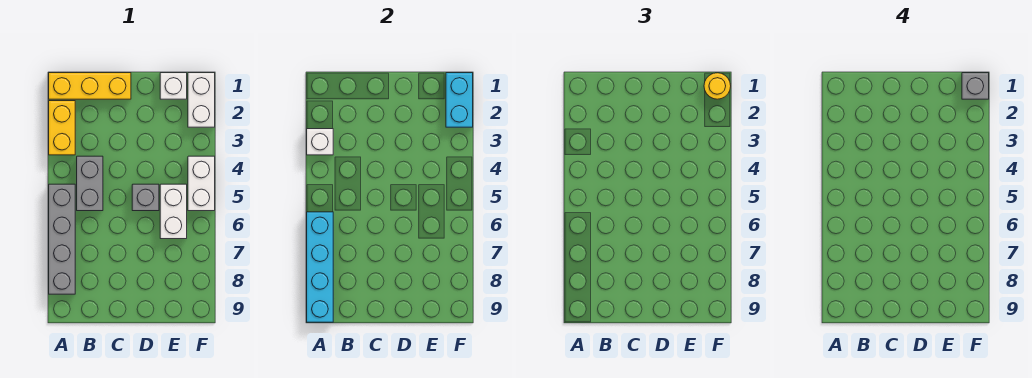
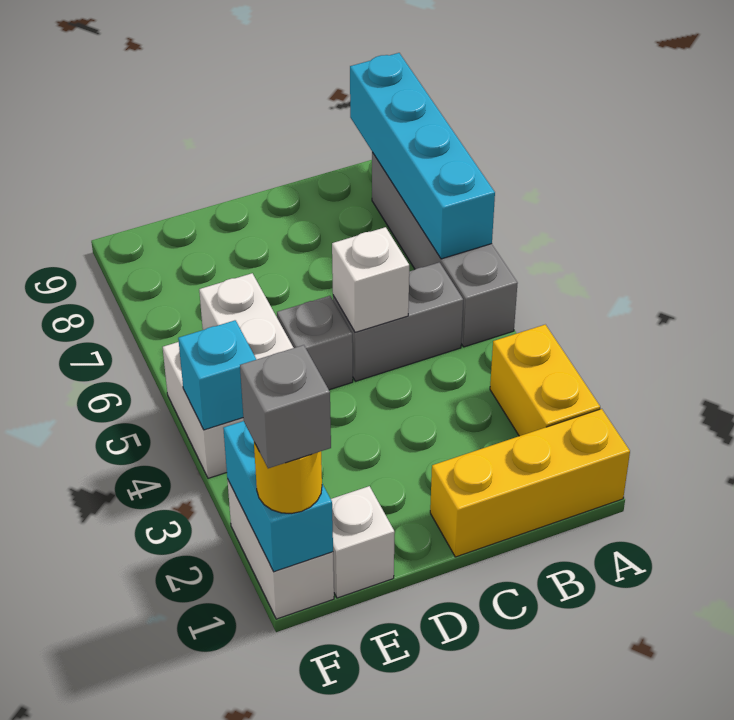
white brick A3 level 2 -> white brick C5 level 2
grey brick B4:B5 level 1 -> grey brick B5:C5 level 1
none -> cyan brick F4 level 2

